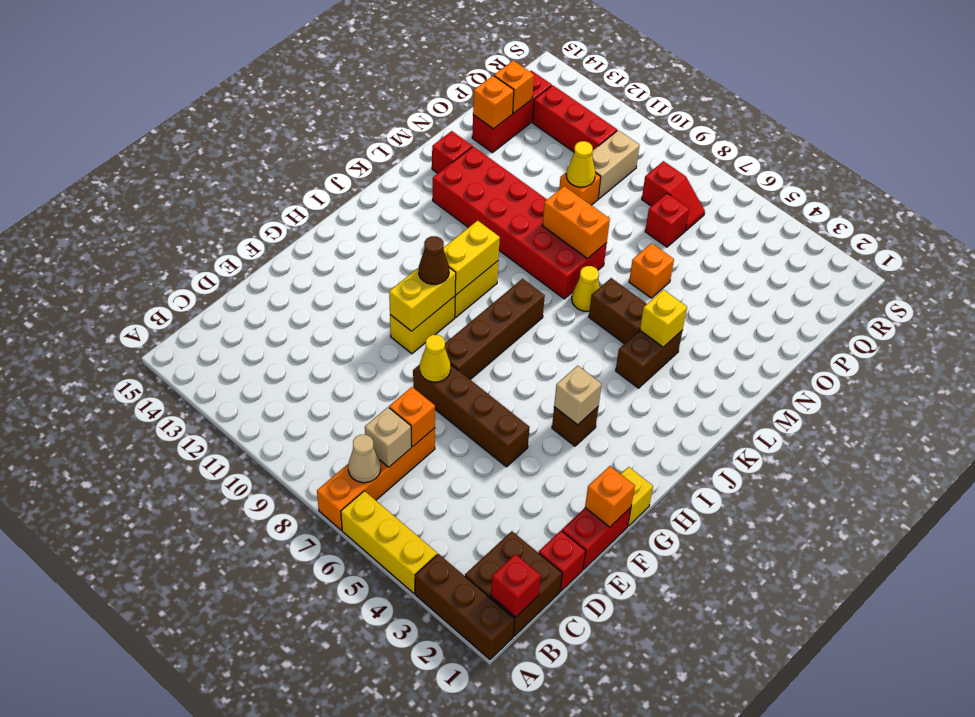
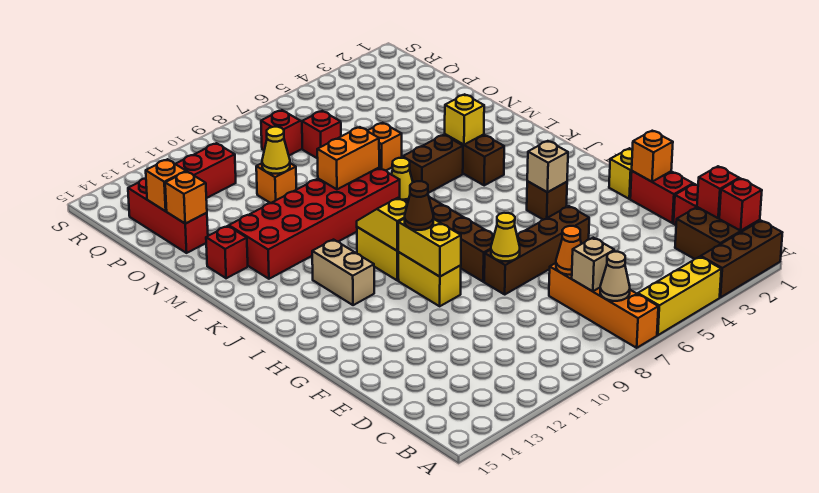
none -> red brick C1 level 2
orange brick D7 level 2 -> orange cone D7 level 2
yellow brick I10:J10 level 2 -> yellow slope I10:J10 level 2 top I
tan brick P10:Q10 level 1 -> tan brick I12:J12 level 1

